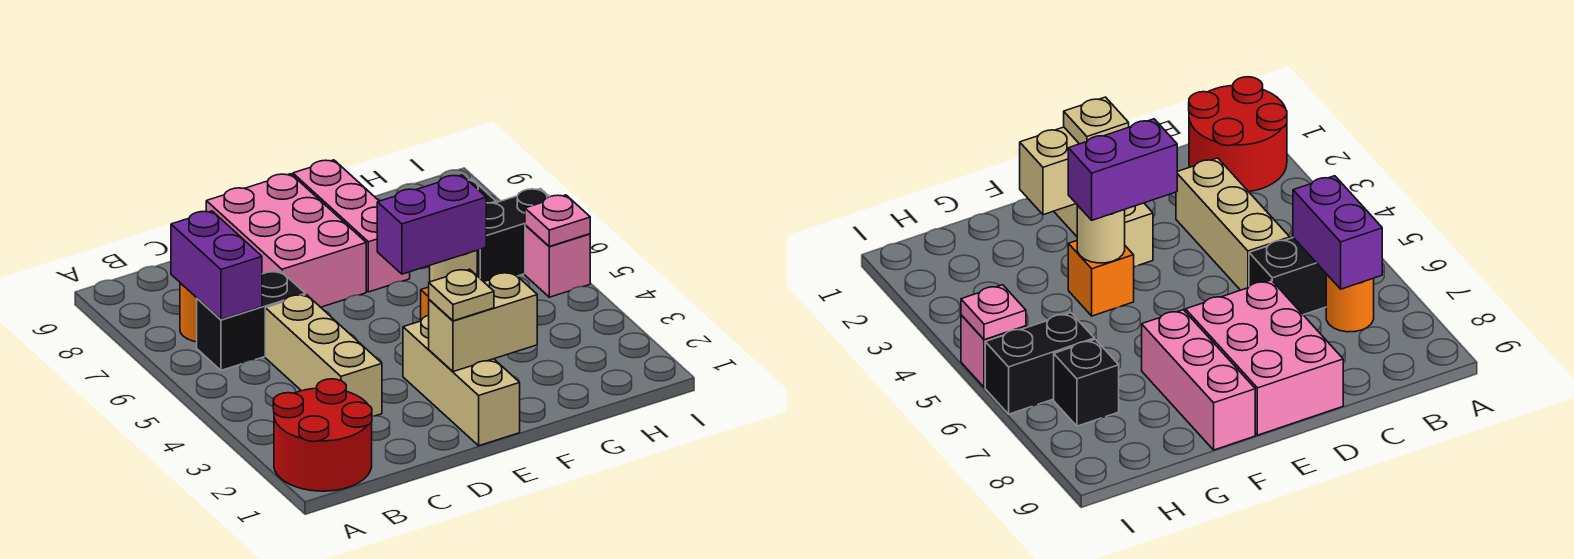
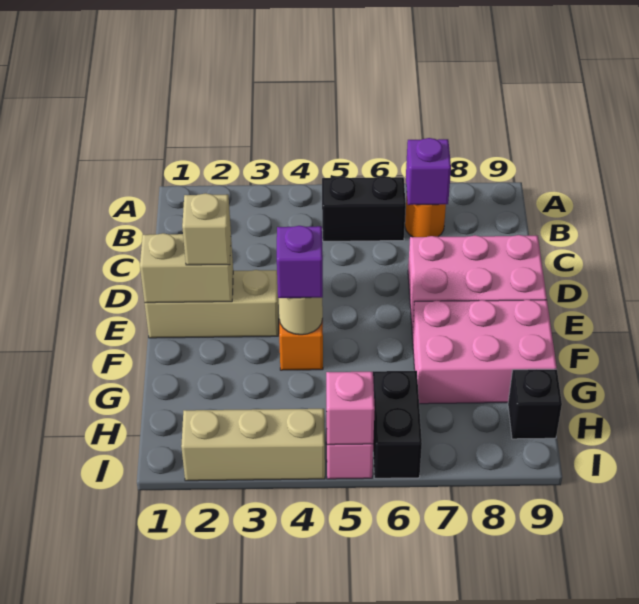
red round brick A1:B2 level 1 -> none
black brick B6:C6 level 1 -> black brick B5:B6 level 1
purple brick B6:B7 level 2 -> purple brick B7 level 2
tan brick C3:C5 level 1 -> tan brick I2:I4 level 1
tan brick E2:F2 level 2 -> tan brick E1:E2 level 2
tan plate E2 level 3 -> tan brick E2 level 3
purple brick E4:F4 level 3 -> purple brick F4 level 3
pink brick F7:F9 level 1 -> pink brick F7:G9 level 1
black brick H7 level 1 -> black brick H9 level 1
pink plate I5 level 2 -> pink brick I5 level 2

